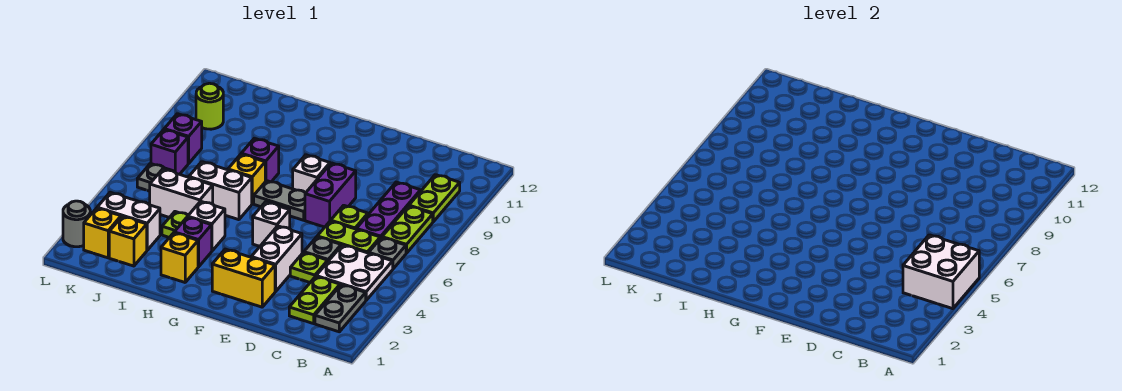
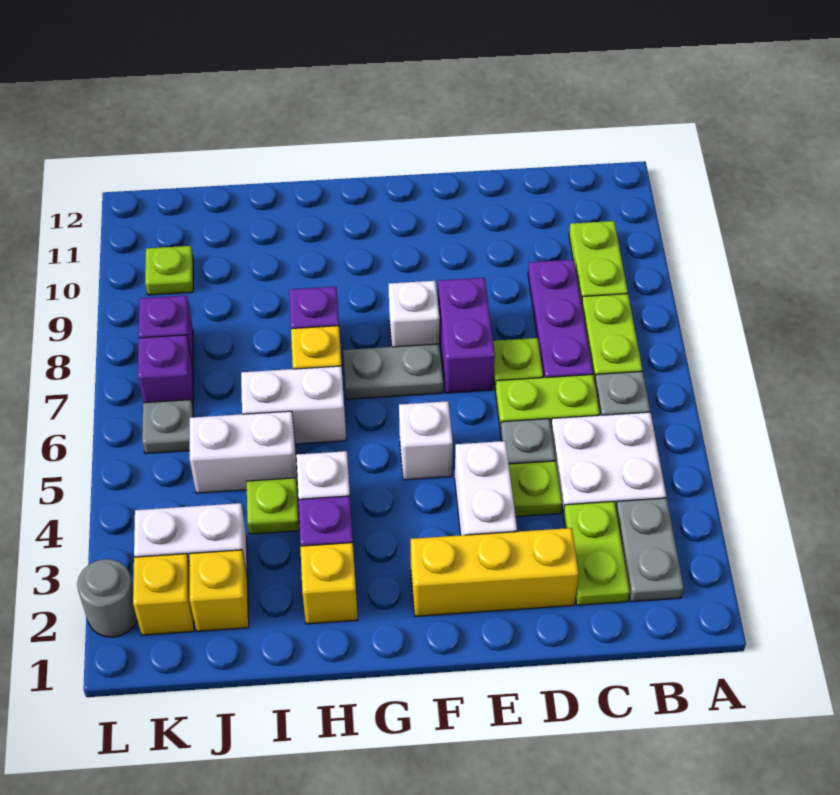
white brick A4:B5 level 2 -> none
yellow brick E2:F2 level 1 -> yellow brick D2:F2 level 1
lime round brick K10 level 1 -> lime plate K10 level 1

